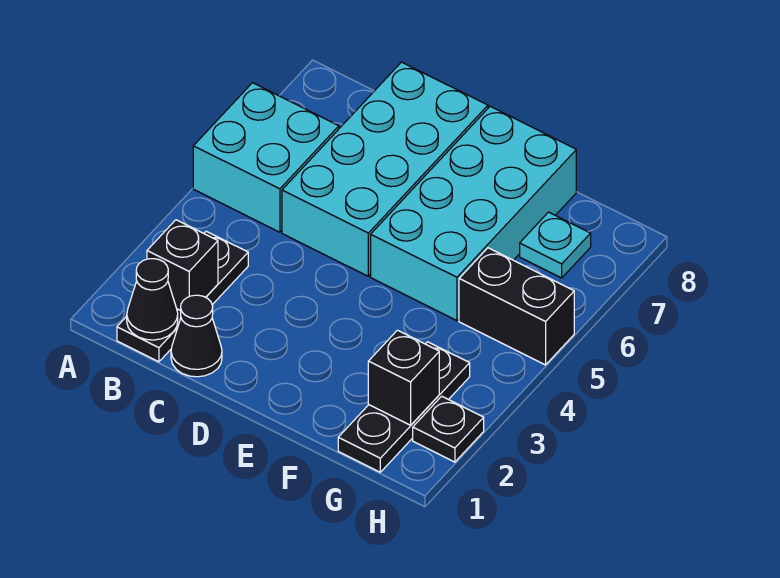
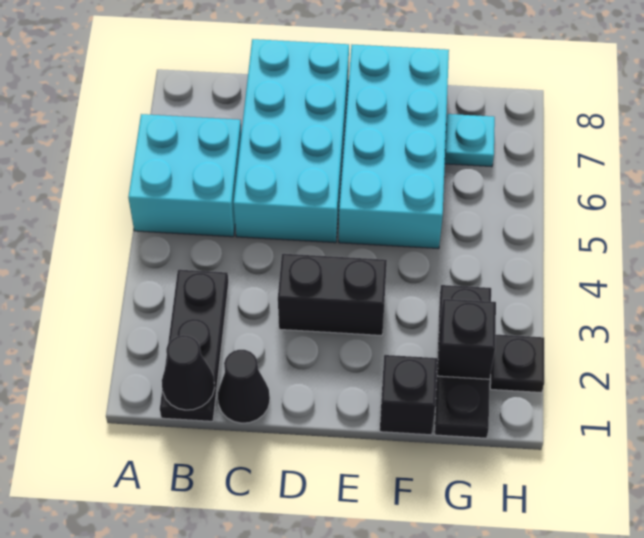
black brick B2 level 2 -> black brick F1 level 1
black brick G5:H5 level 1 -> black brick D3:E3 level 1

